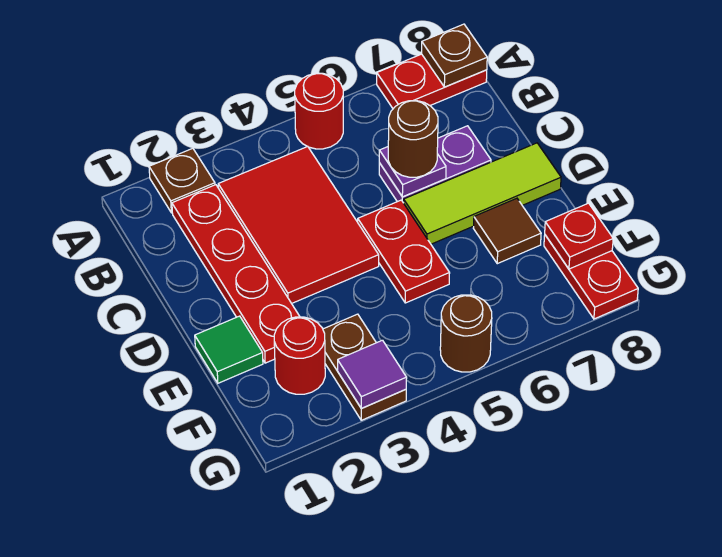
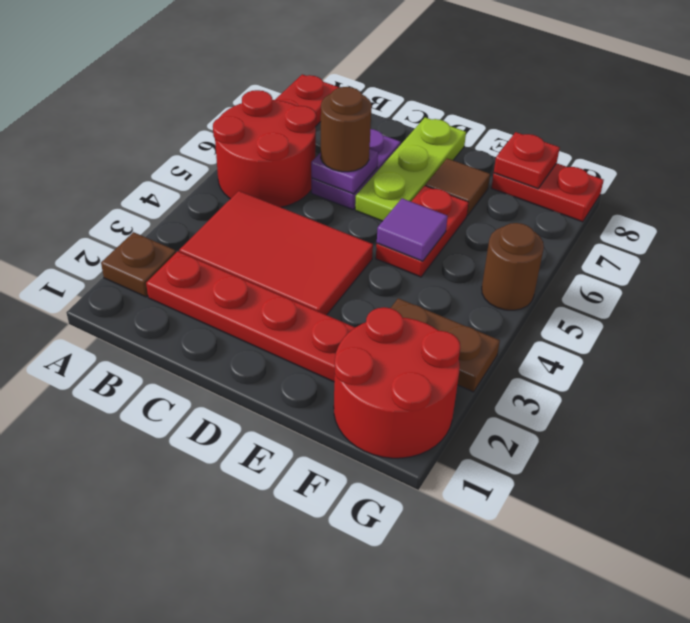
red round brick A5 level 1 -> red round brick A5:B6 level 1
brown plate A8 level 2 -> none
red plate D5:E5 level 1 -> red plate E5:E6 level 1
lime tile D6:D8 level 1 -> lime plate D6:D8 level 1
green tile E1 level 1 -> none
red round brick F2 level 1 -> red round brick F1:G2 level 1
purple tile G3 level 2 -> purple tile E5 level 2

